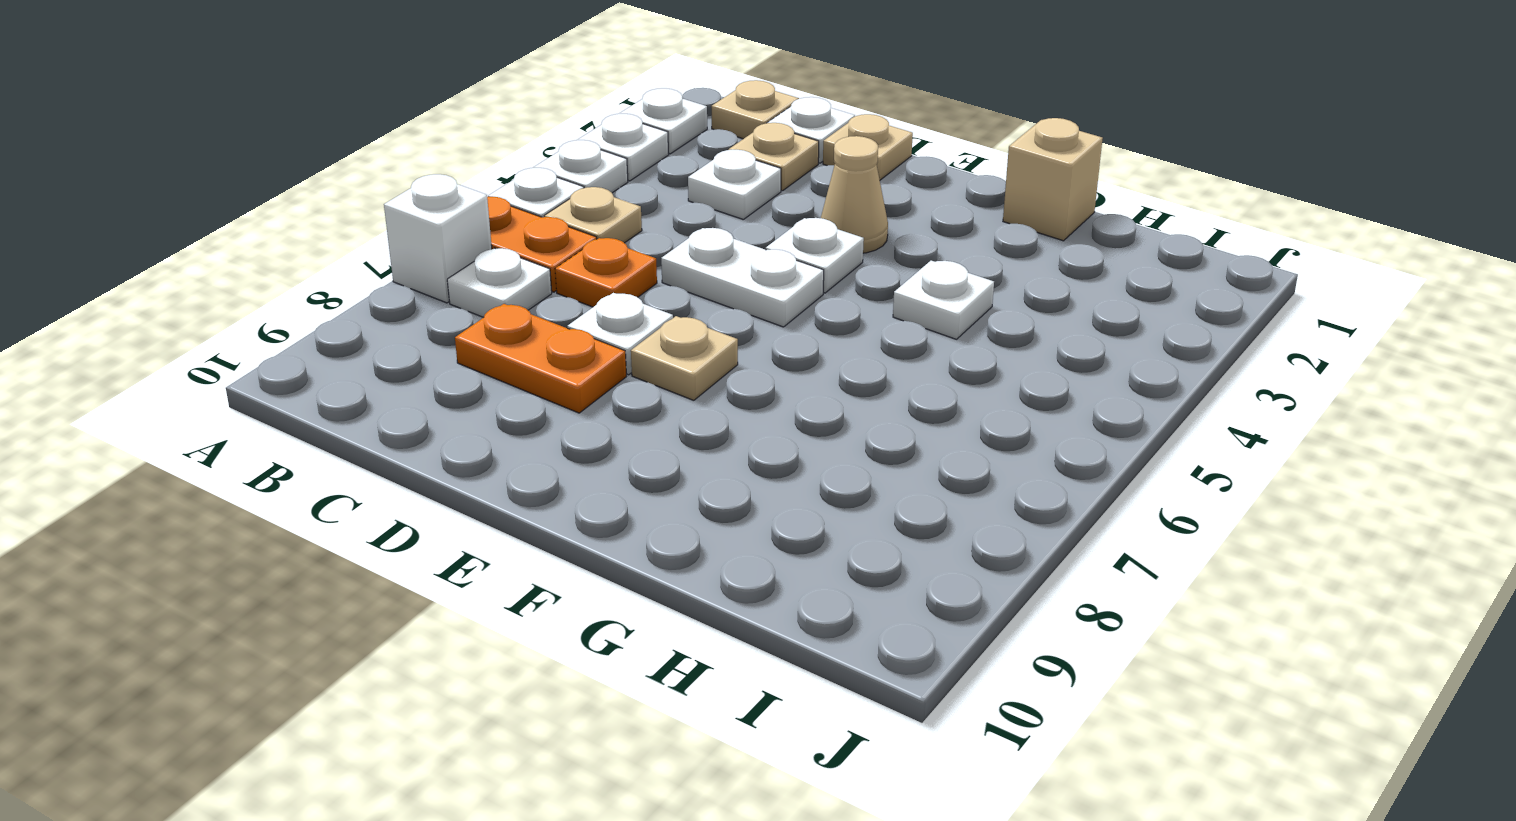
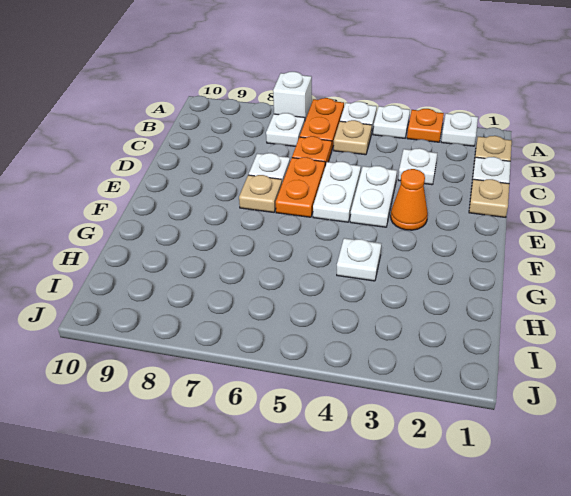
white plate A3 level 1 -> orange plate A3 level 1
tan plate C2 level 1 -> none
orange plate C8:D8 level 1 -> orange plate D6:E6 level 1
tan cone E3 level 1 -> orange cone E3 level 1
white plate E4 level 1 -> white plate D4:E4 level 1
tan brick G1 level 1 -> none

